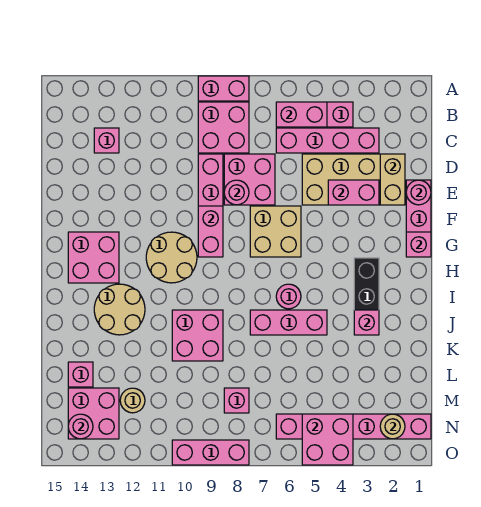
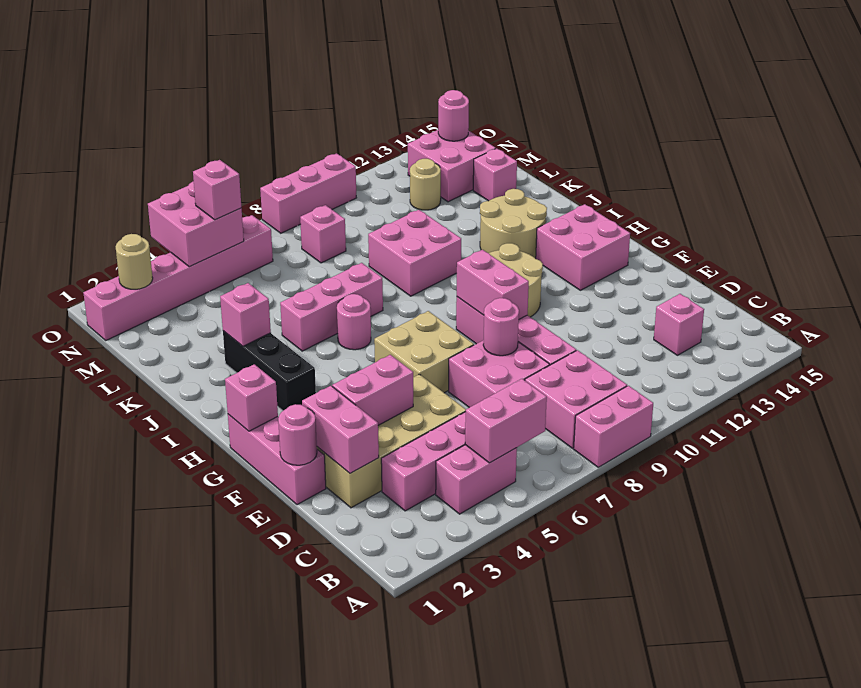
tan brick D2:E2 level 2 -> pink brick D2:E2 level 2
none -> pink brick N5 level 3

